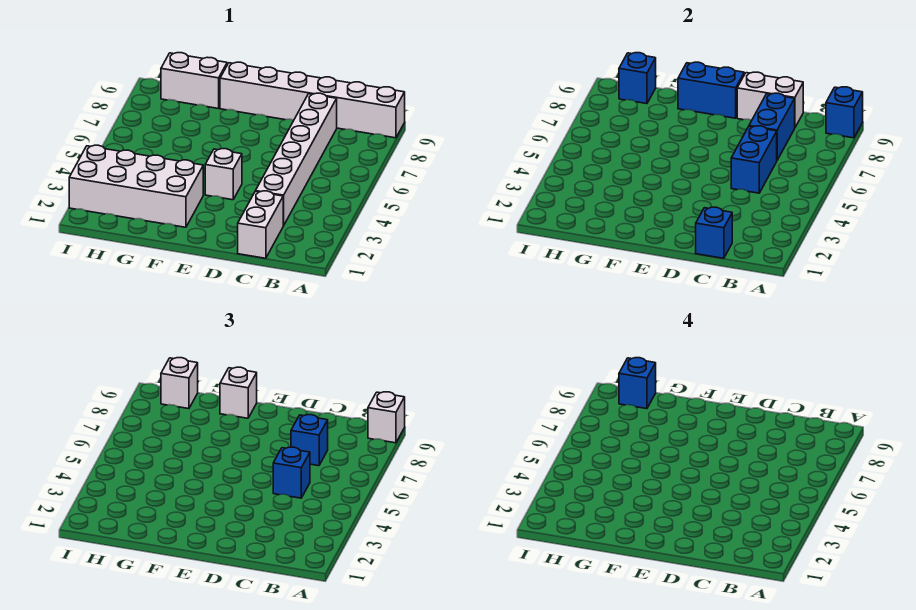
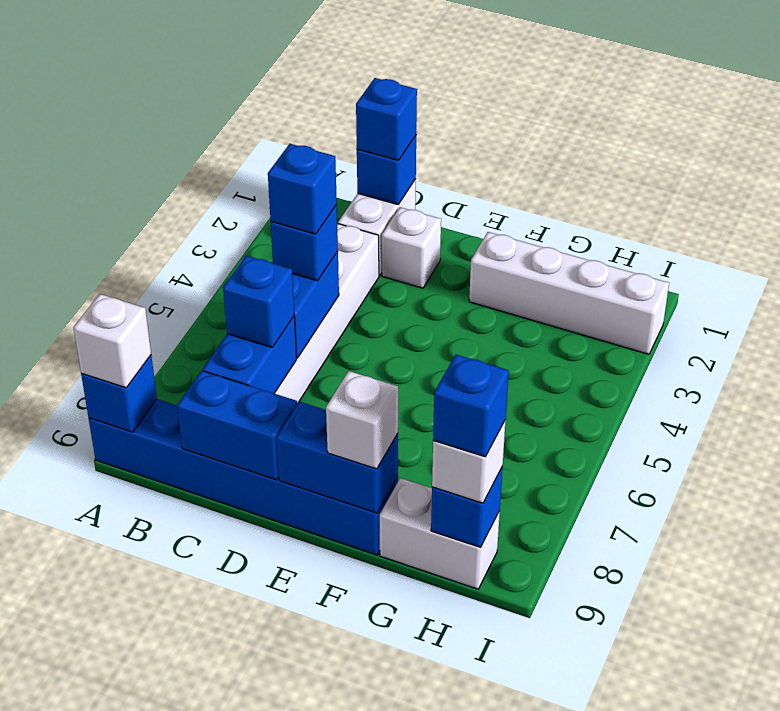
white brick A9:F9 level 1 -> blue brick A9:F9 level 1
none -> blue brick C1 level 3
none -> blue brick C5 level 4
white brick C9:D9 level 2 -> blue brick C9:D9 level 2
white brick E4 level 1 -> white brick D2 level 1
white brick F2:I3 level 1 -> white brick F2:I2 level 1

